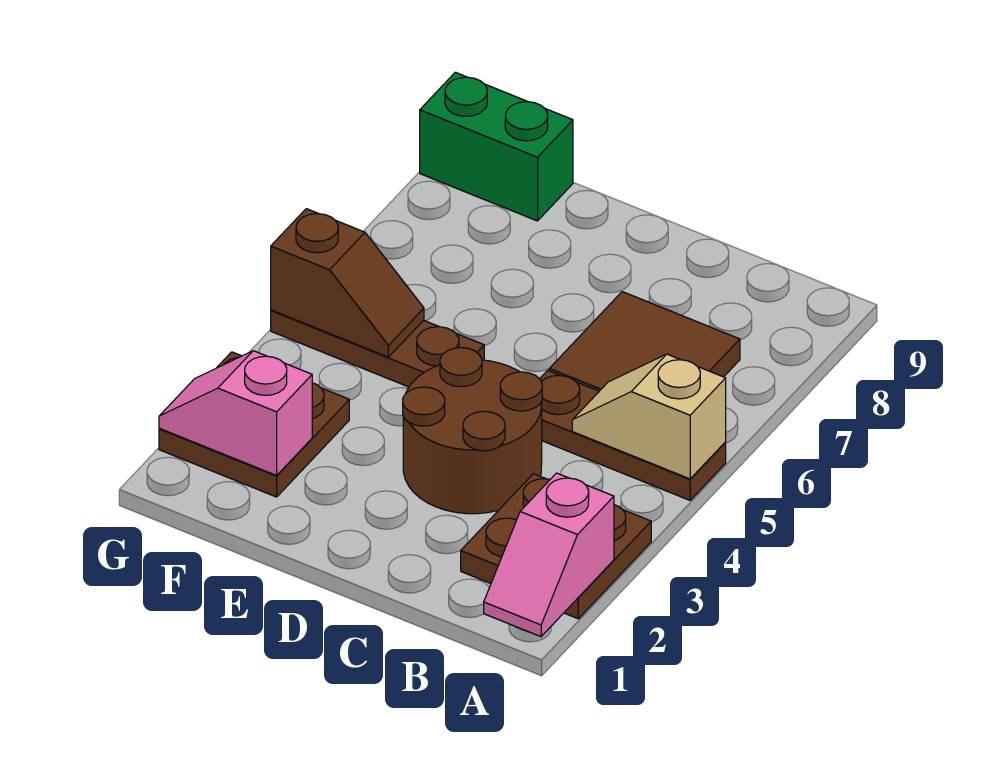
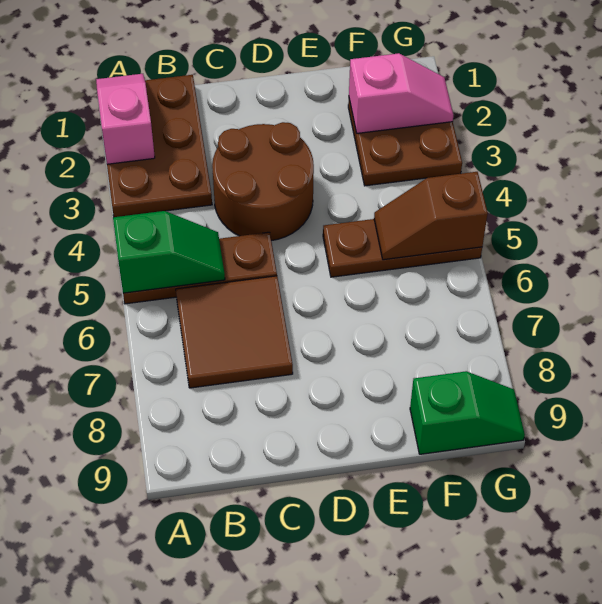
brown plate A2:B3 level 1 -> brown plate A1:B3 level 1
tan slope A5:B5 level 2 top A -> green slope A5:B5 level 2 top A
green brick F9:G9 level 1 -> green slope F9:G9 level 1 top F

